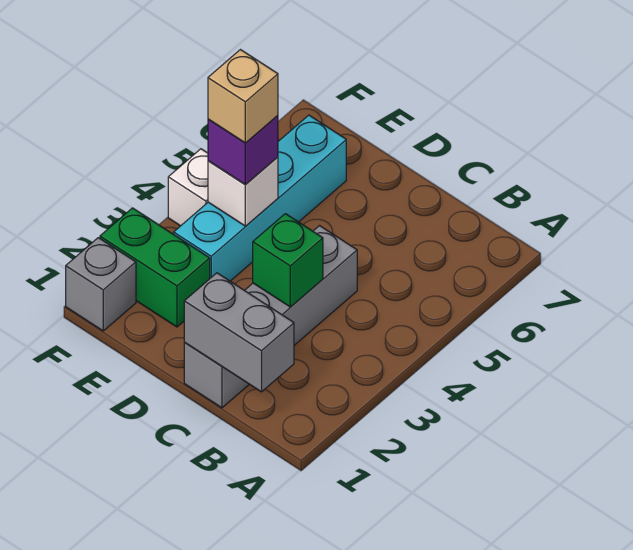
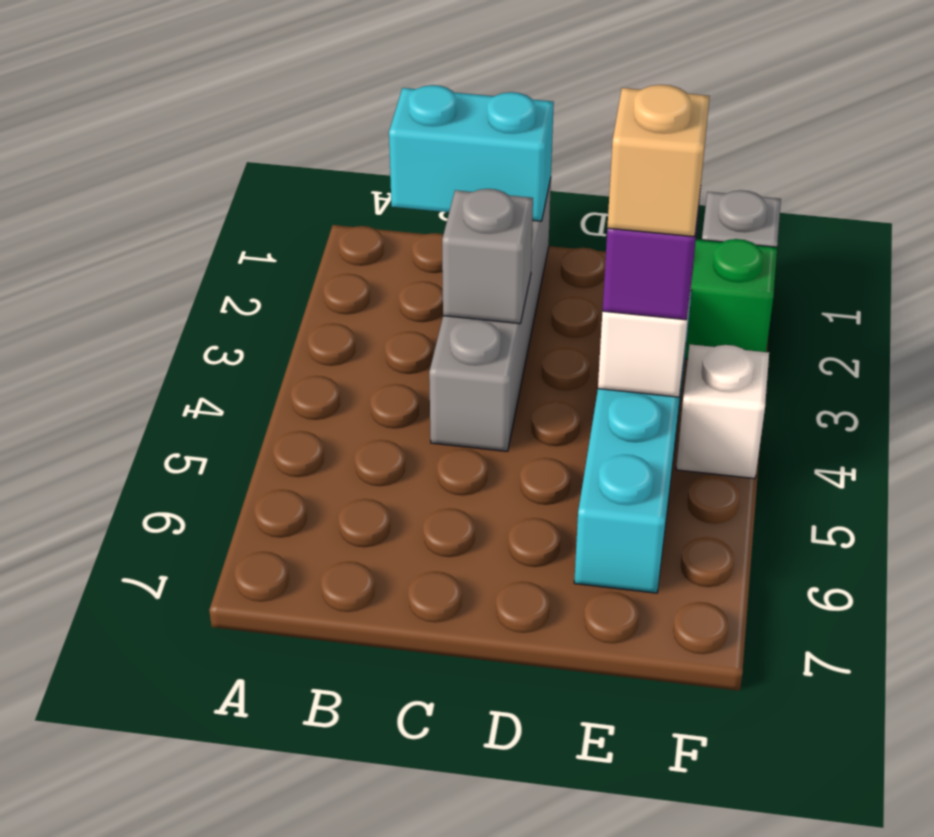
grey brick B1:C1 level 2 -> cyan brick B1:C1 level 2
green brick C3 level 2 -> grey brick C3 level 2

